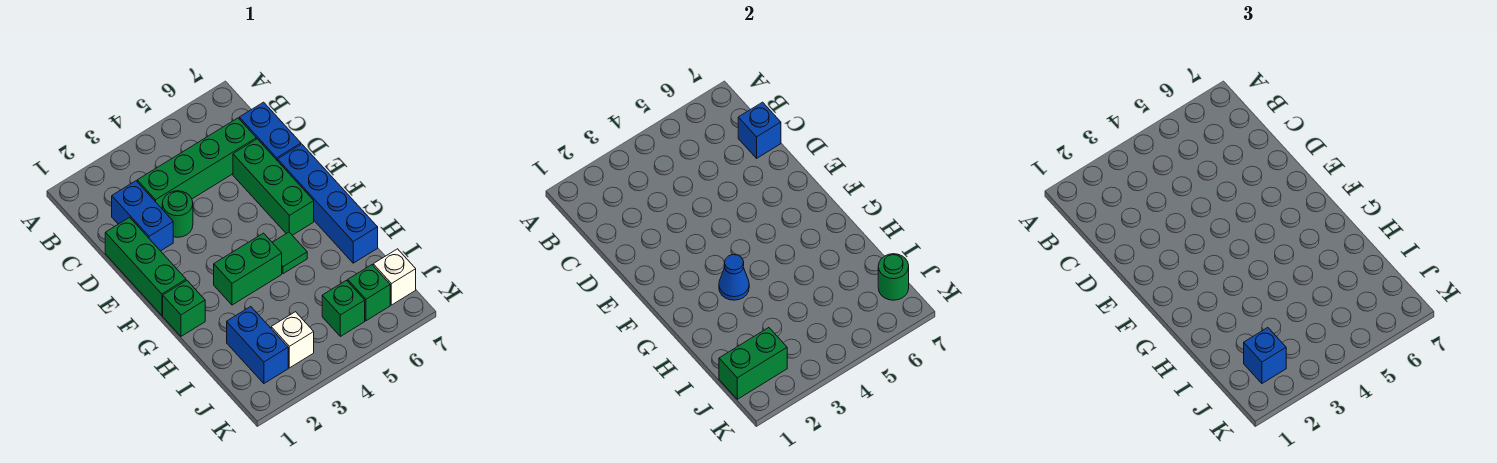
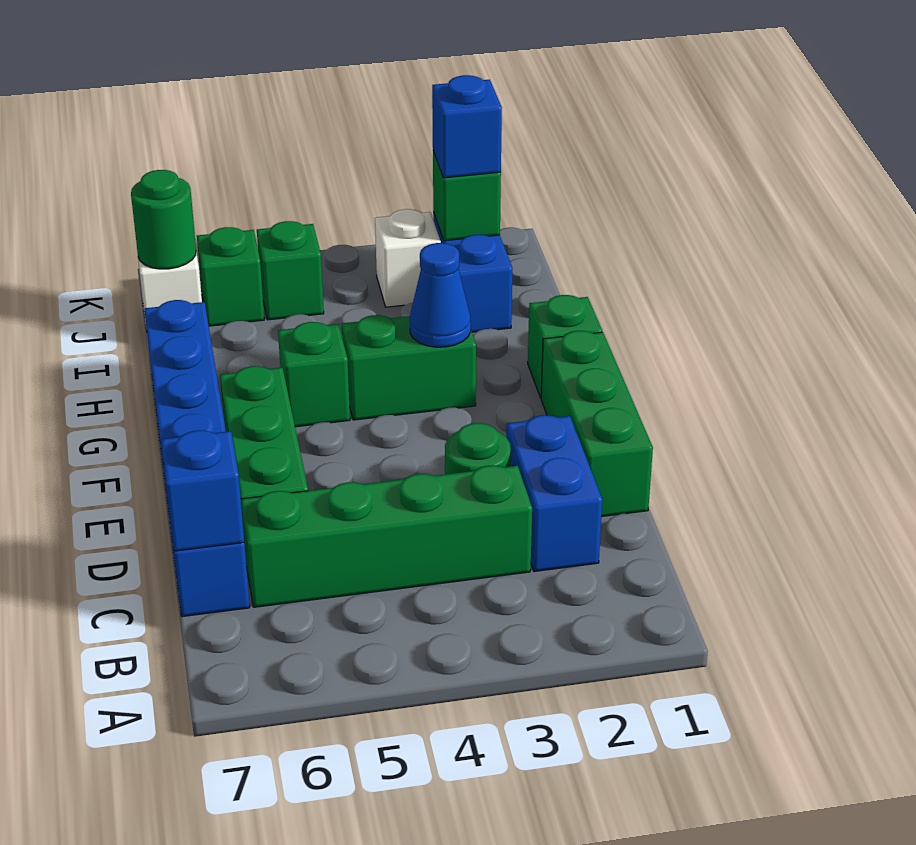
green tile G5 level 1 -> green brick G5 level 1
green brick J1:J2 level 2 -> green brick J2 level 2

